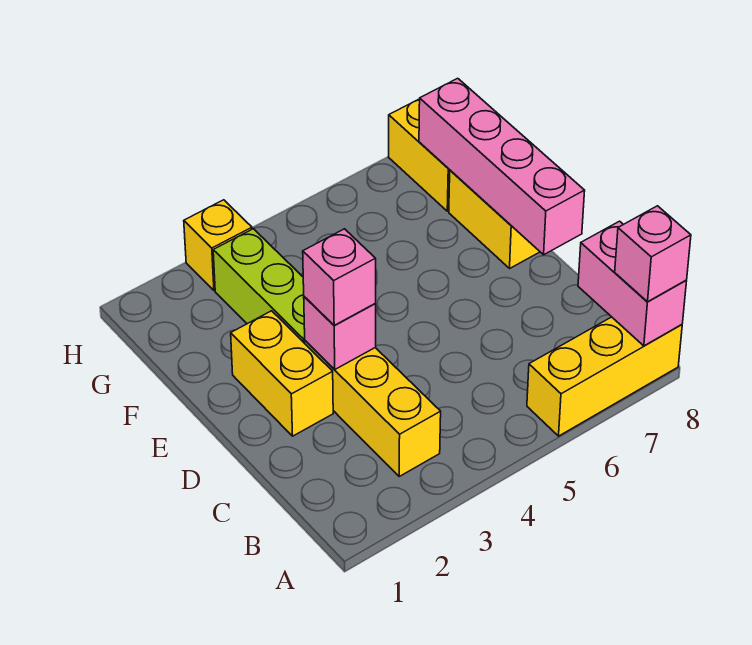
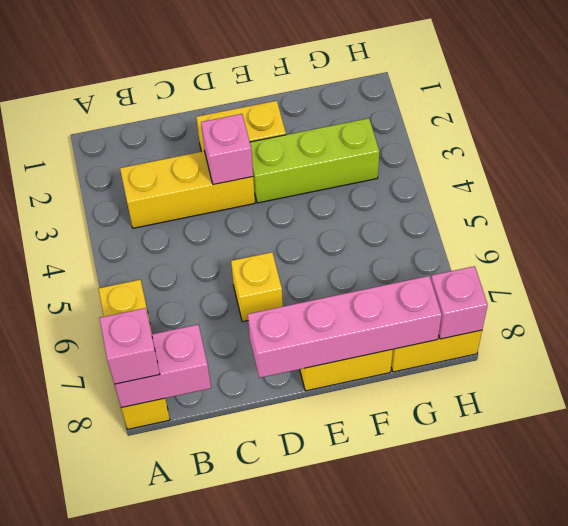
pink brick D3 level 3 -> pink brick H8 level 2
yellow brick H3 level 1 -> yellow brick D6 level 1

